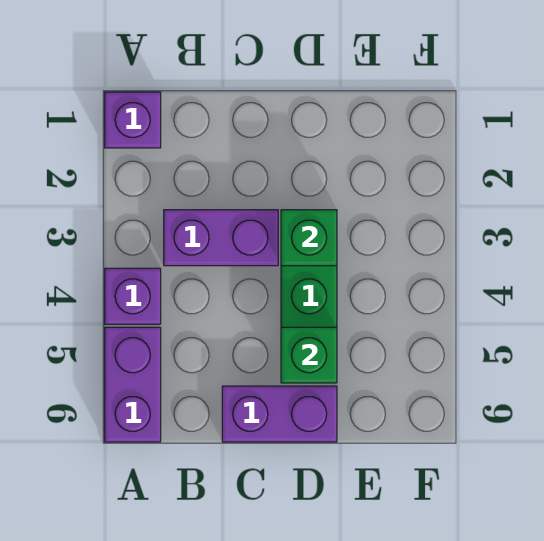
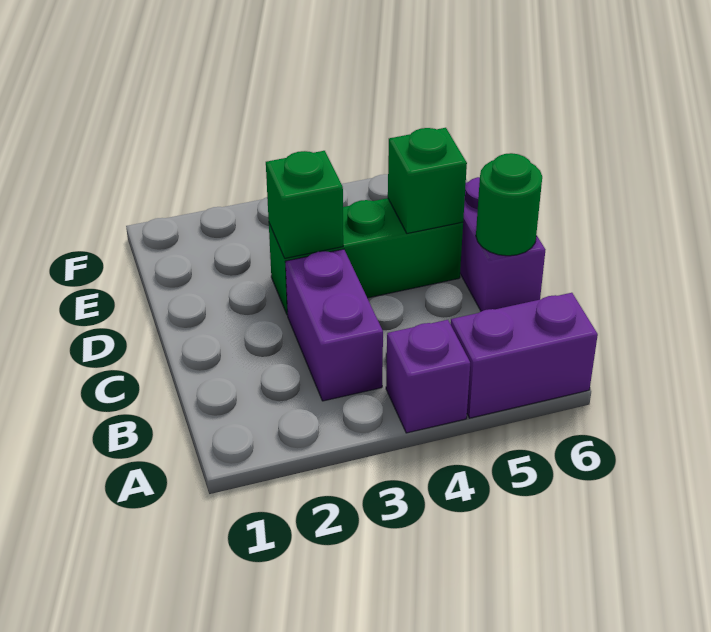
purple brick A1 level 1 -> none
none -> green round brick C6 level 2

